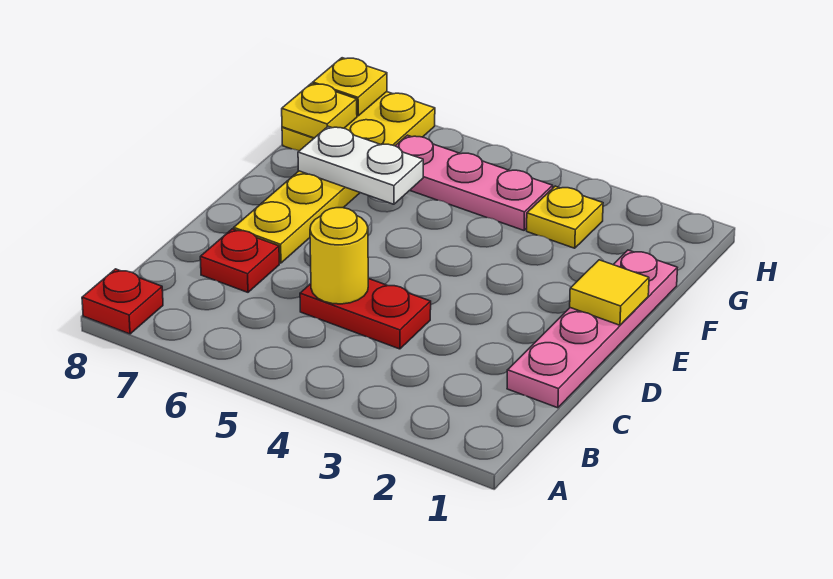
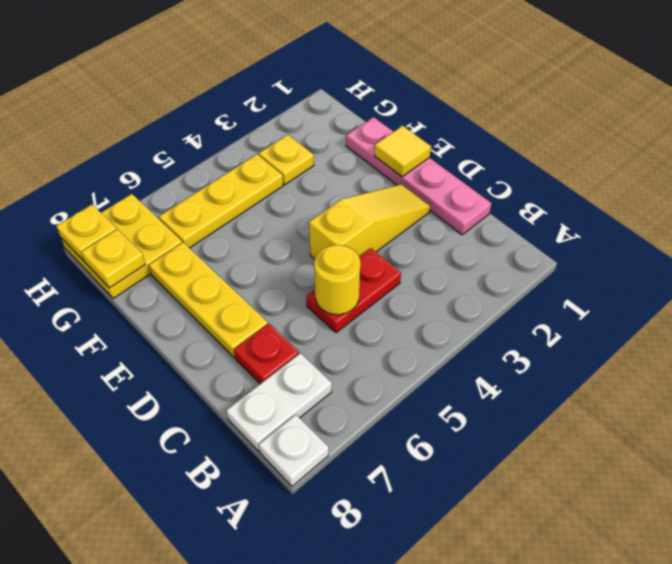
red plate A8 level 1 -> white plate A8 level 1
none -> yellow slope D2:D4 level 1 top 4
white plate F6:F7 level 2 -> white plate B7:B8 level 1
pink plate G4:G6 level 1 -> yellow plate G4:G6 level 1

